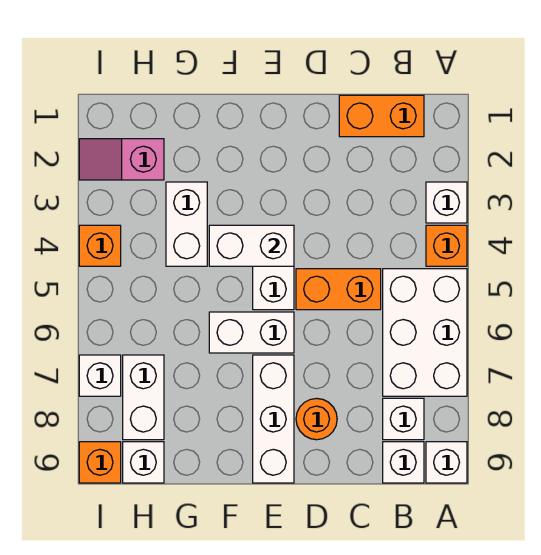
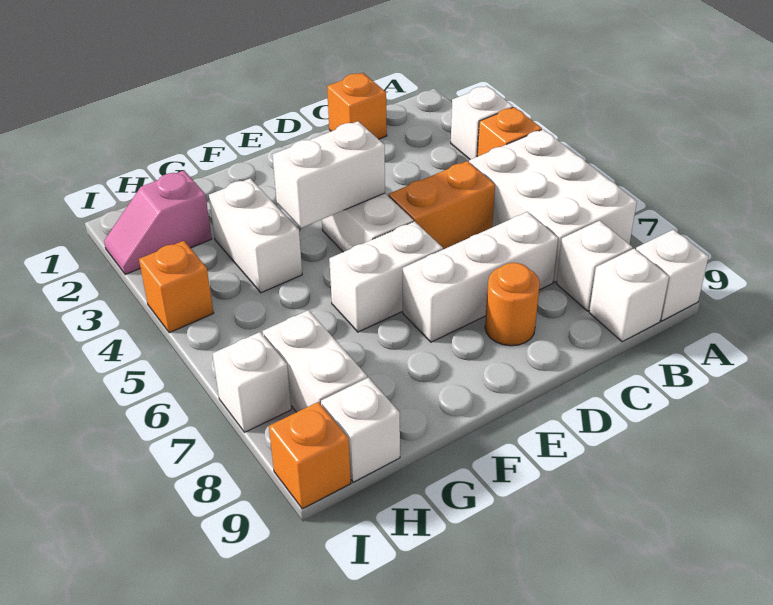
orange brick B1:C1 level 1 -> orange brick C1 level 1
white brick E7:E9 level 1 -> white brick C7:E7 level 1

